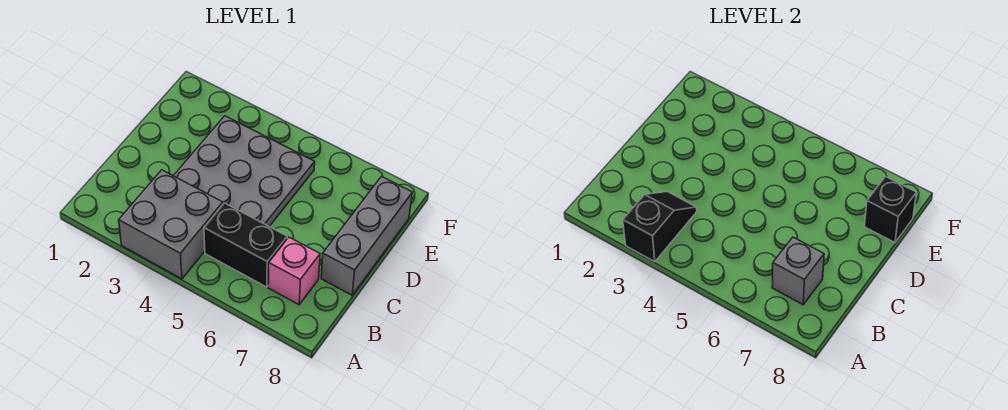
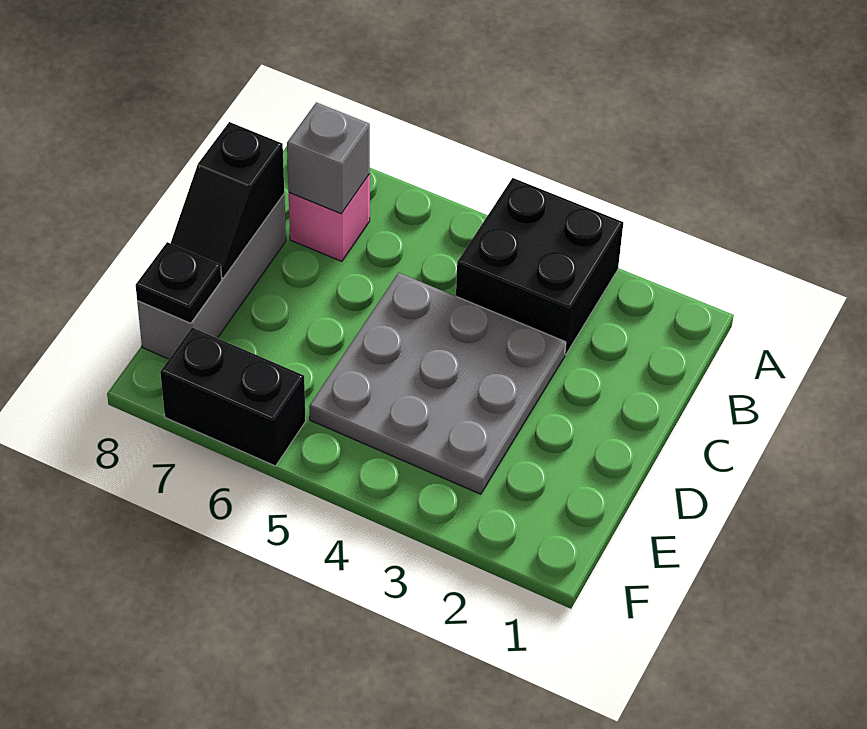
grey brick A3:B4 level 1 -> black brick A3:B4 level 1
black slope A3:B3 level 2 top A -> black slope C8:D8 level 2 top C
black brick B5:B6 level 1 -> black brick F6:F7 level 1
black brick E8 level 2 -> black plate E8 level 2

